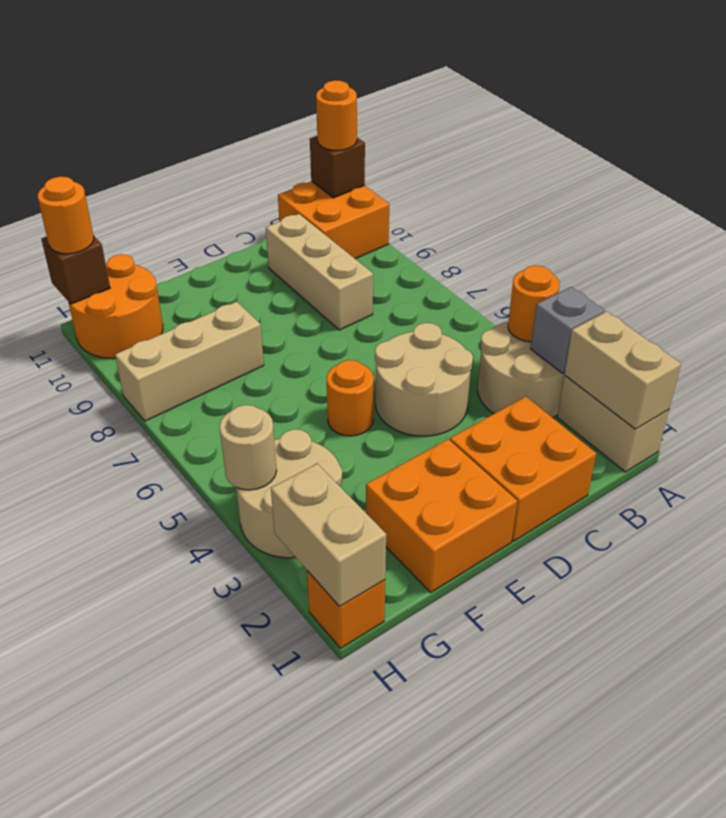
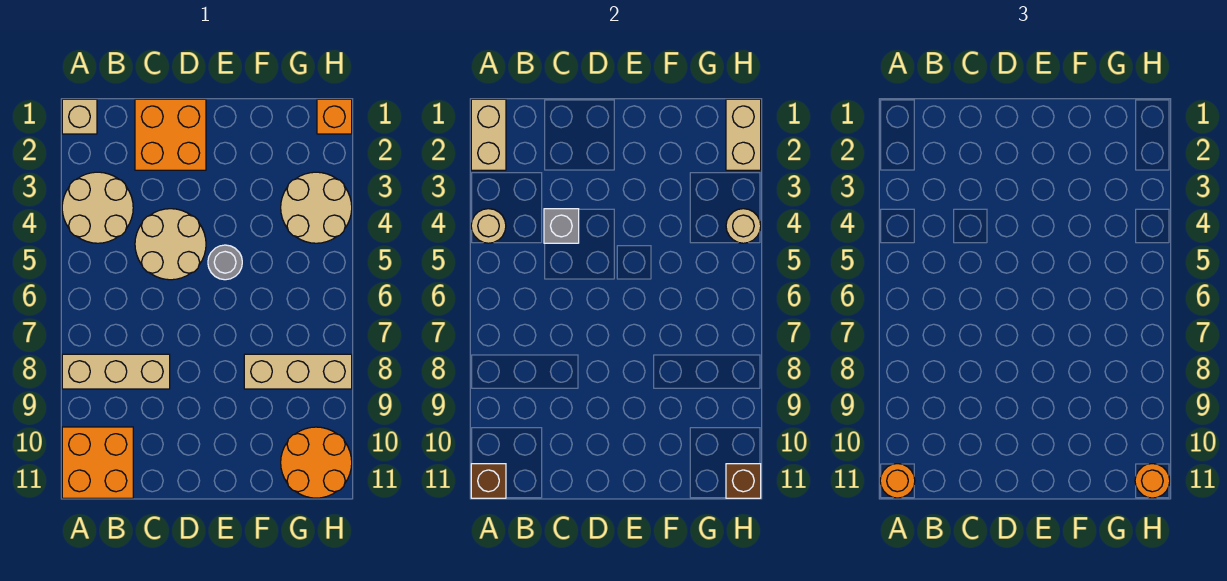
tan brick A1:A2 level 1 -> tan brick A1 level 1
grey brick A3 level 2 -> grey brick C4 level 2
orange round brick A4 level 2 -> tan round brick A4 level 2
tan brick C8:C10 level 1 -> tan brick A8:C8 level 1
orange brick E1:F2 level 1 -> none
orange round brick E5 level 1 -> grey round brick E5 level 1

